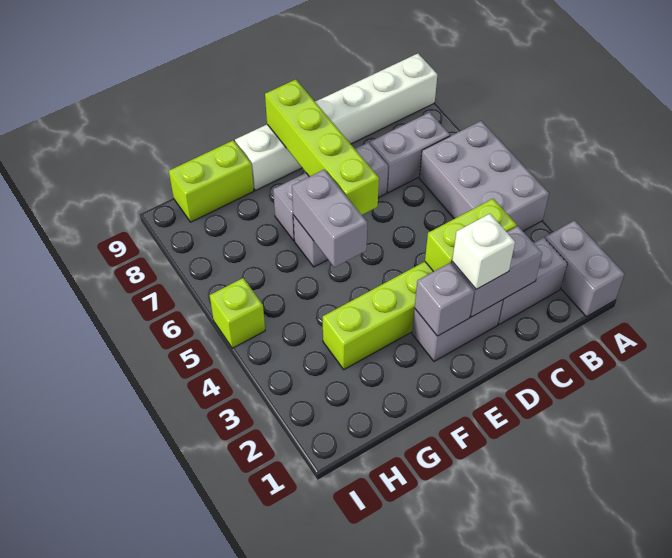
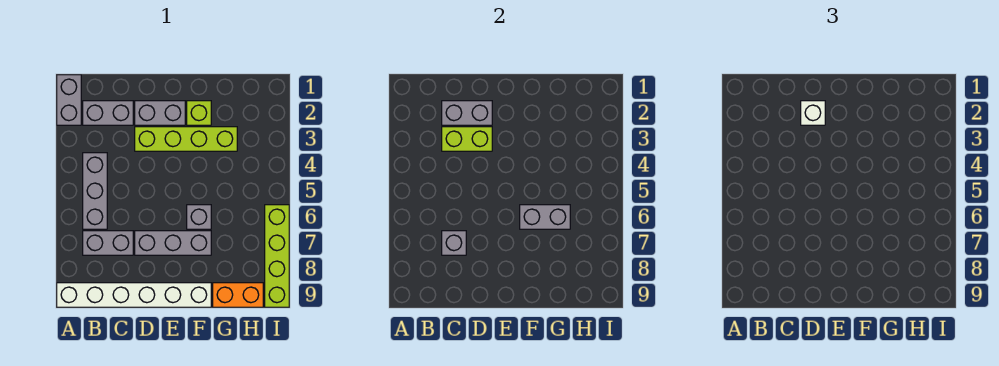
grey brick A4:B6 level 1 -> grey brick B4:B6 level 1
grey brick E2 level 2 -> grey brick C7 level 2
lime brick E6:E9 level 2 -> lime brick I6:I9 level 1
grey brick F5:F6 level 2 -> grey brick F6:G6 level 2
lime brick G9:H9 level 1 -> orange brick G9:H9 level 1
lime brick I5 level 1 -> lime brick F2 level 1

